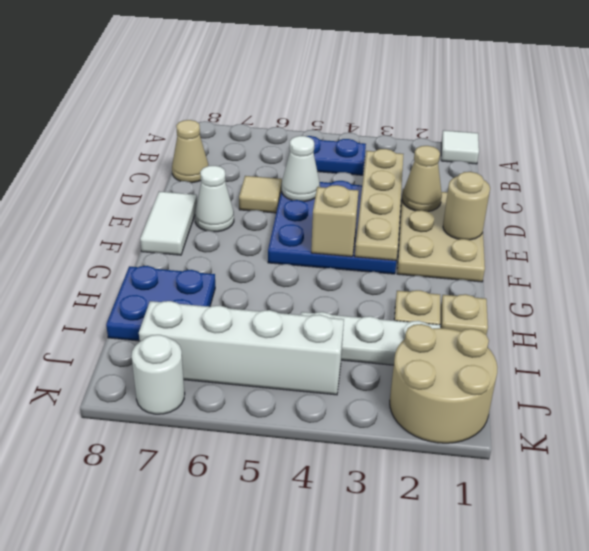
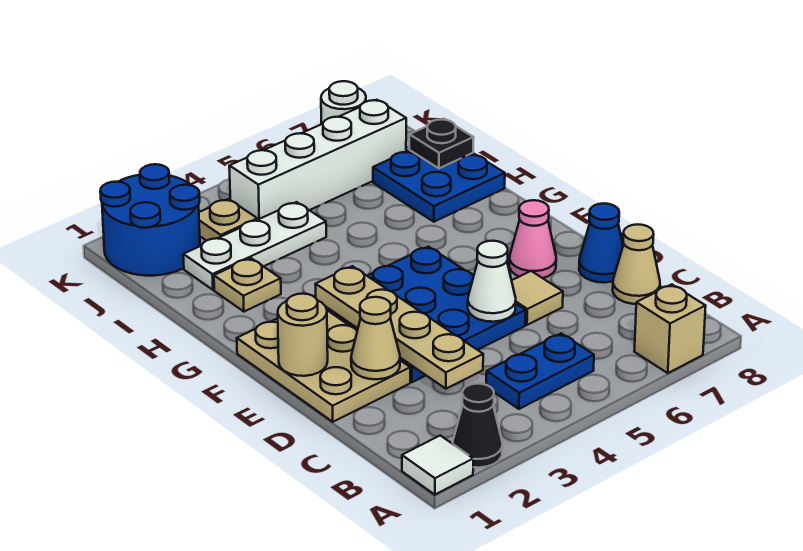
none -> black cone A2 level 1
none -> blue cone D8 level 1
white cone E7 level 1 -> pink cone E7 level 1
white tile E8:F8 level 1 -> none
tan brick F4 level 2 -> tan brick A7 level 1
tan plate H1 level 1 -> tan plate J3 level 1
none -> black plate I8 level 2
tan round brick J1:K2 level 1 -> blue round brick J1:K2 level 1

